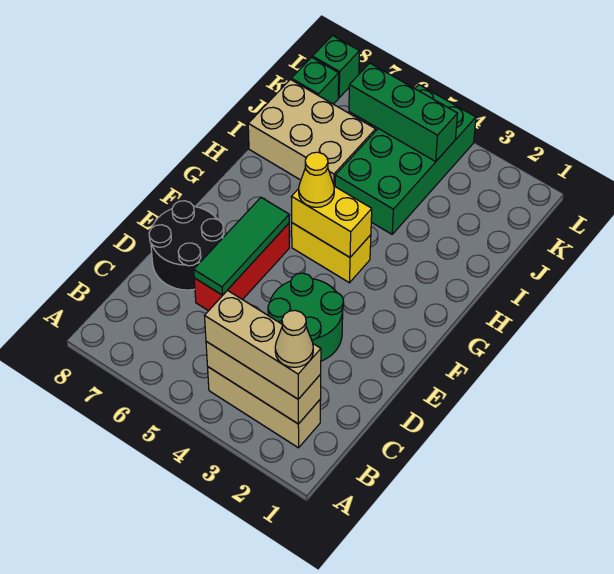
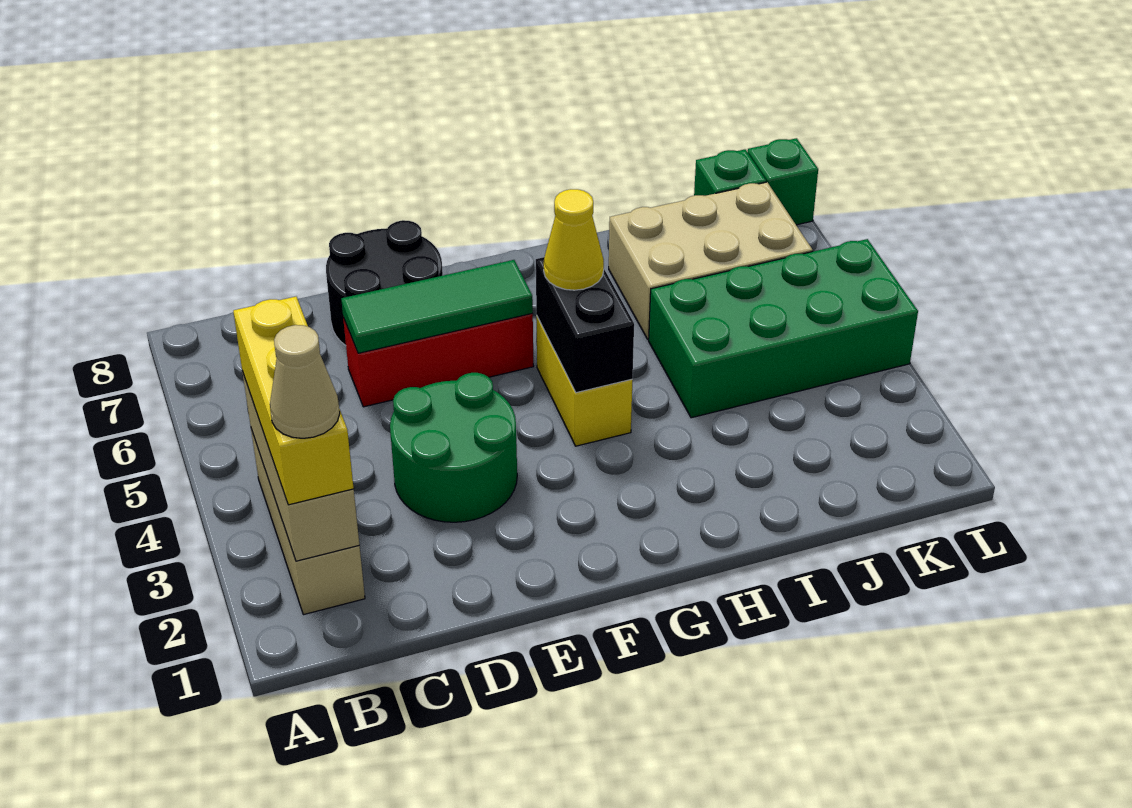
tan brick B2:B4 level 3 -> yellow brick B2:B4 level 3
yellow brick G4:G5 level 2 -> black brick G4:G5 level 2
tan brick I6:J8 level 1 -> tan brick I6:K7 level 1
green brick K4:K6 level 2 -> none

